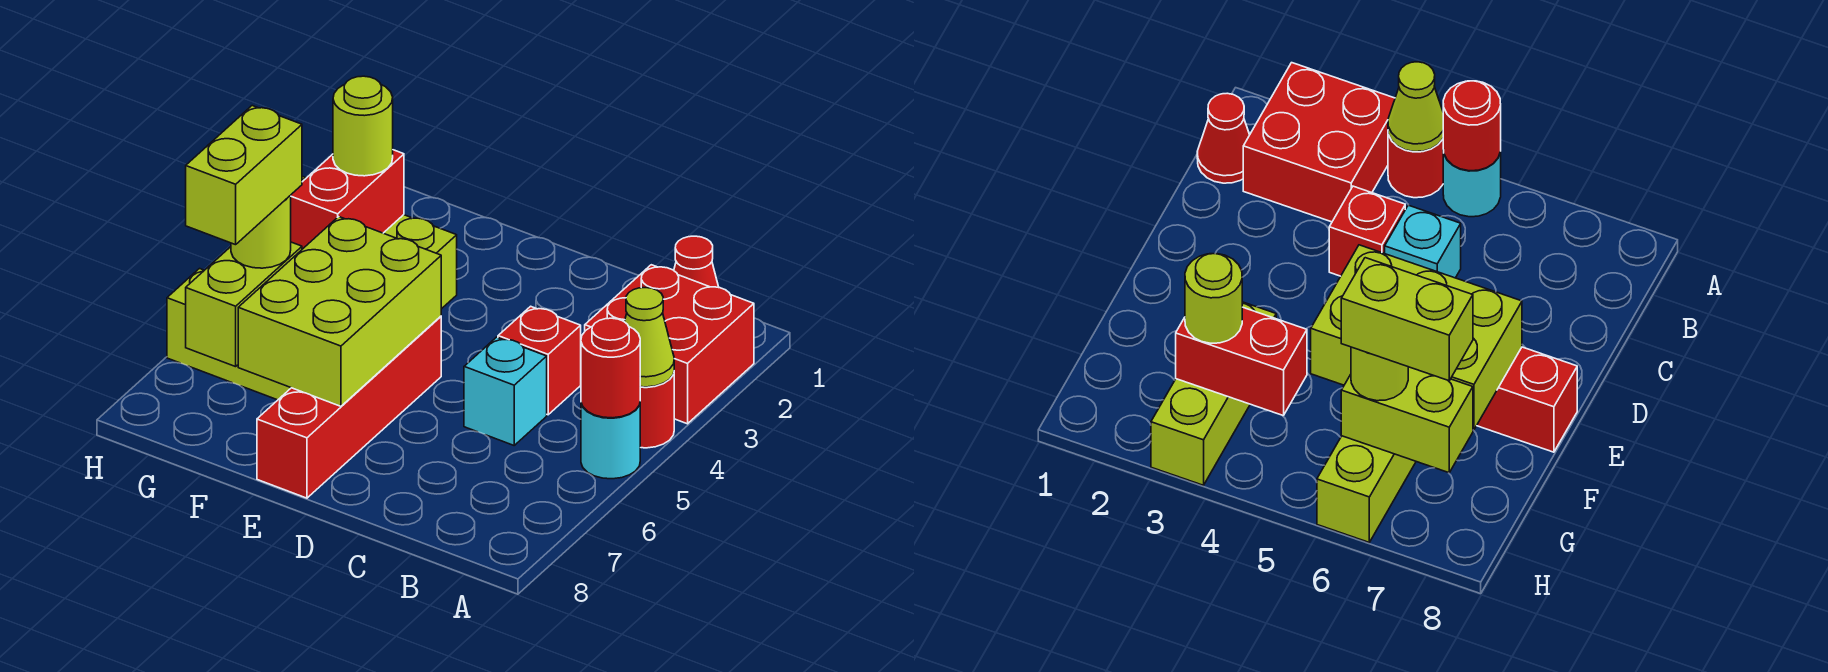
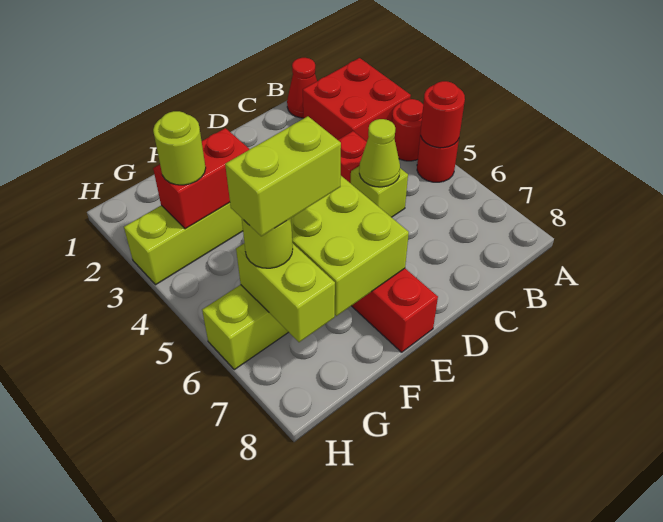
lime cone A4 level 2 -> lime cone C5 level 2
cyan round brick A5 level 1 -> red round brick A5 level 1
cyan brick C5 level 1 -> lime brick C5 level 1
red brick G3:G4 level 2 -> red brick F3:G3 level 2
lime brick G6:G7 level 4 -> lime brick F6:G6 level 4

